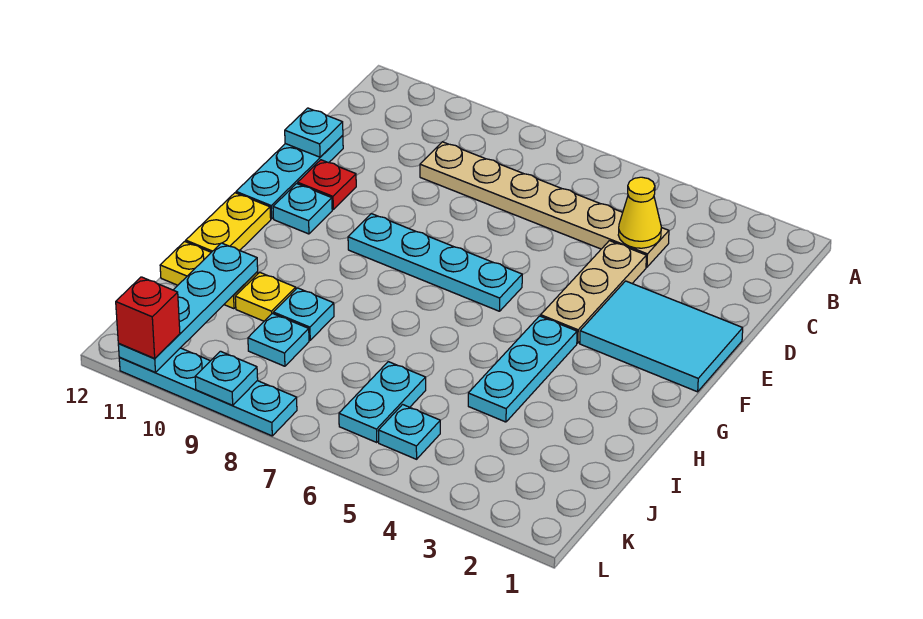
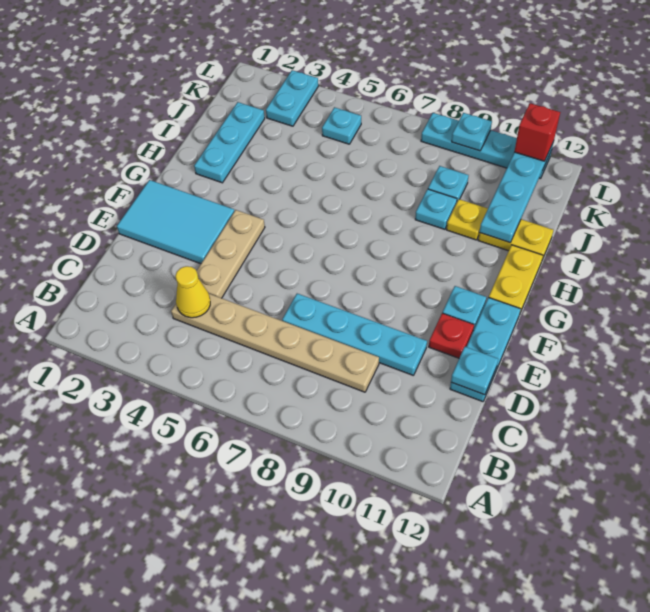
cyan plate F6:F9 level 1 -> cyan plate D7:D10 level 1
cyan plate G4:I4 level 1 -> cyan plate H2:J2 level 1
cyan plate J6:K6 level 1 -> cyan plate K3:L3 level 1

